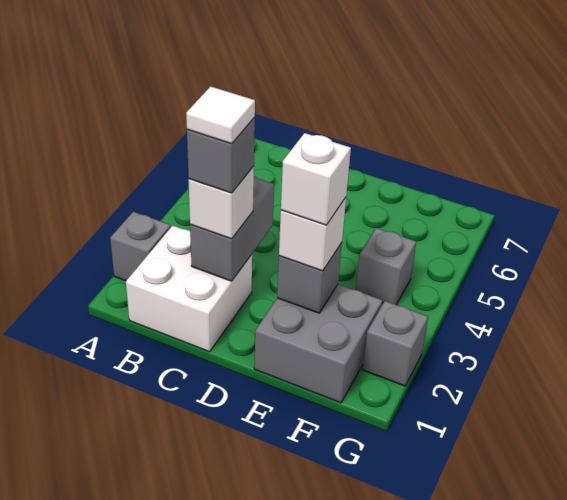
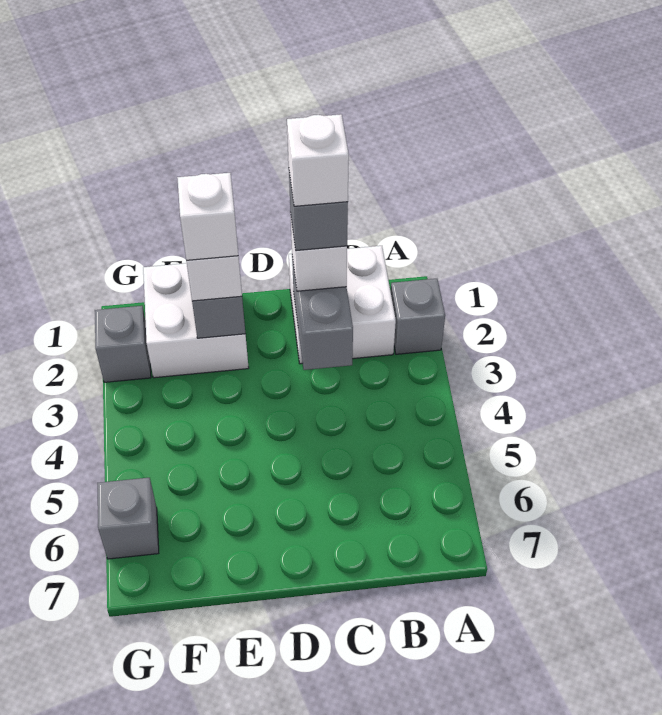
white tile C2 level 5 -> white brick C2 level 5
grey brick E1:F2 level 1 -> white brick E1:F2 level 1
grey brick F4 level 1 -> grey brick G6 level 1

